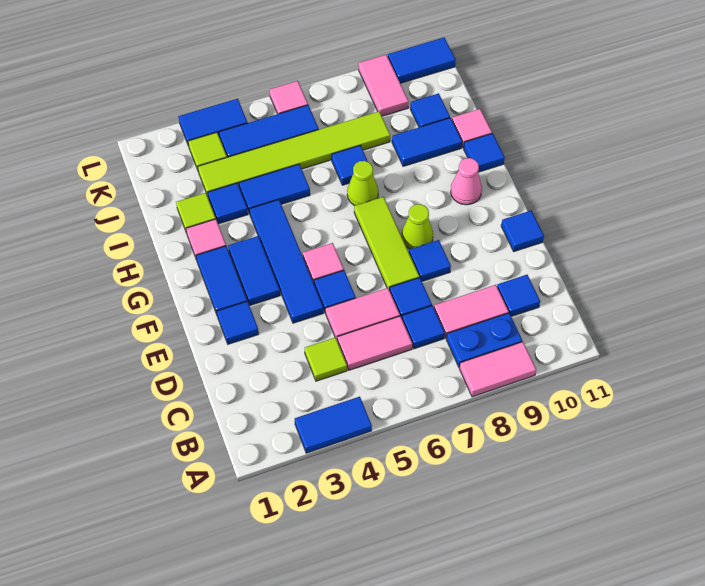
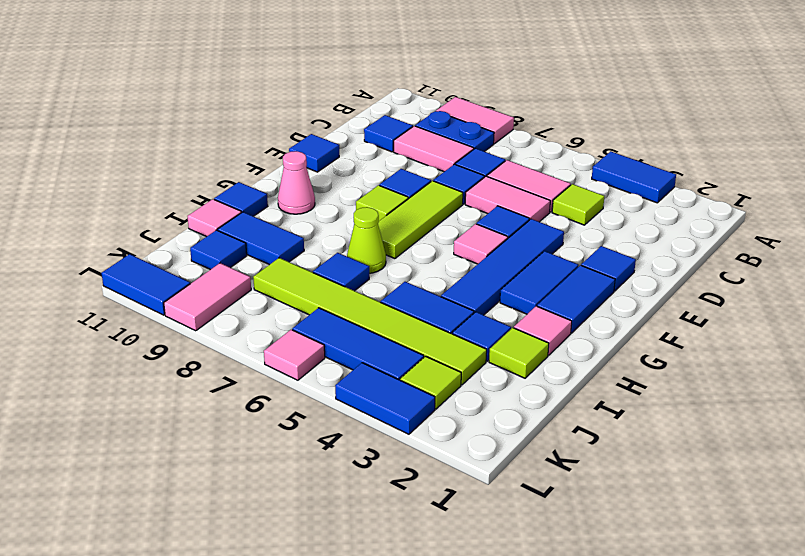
lime cone F8 level 1 -> lime tile F8 level 1

